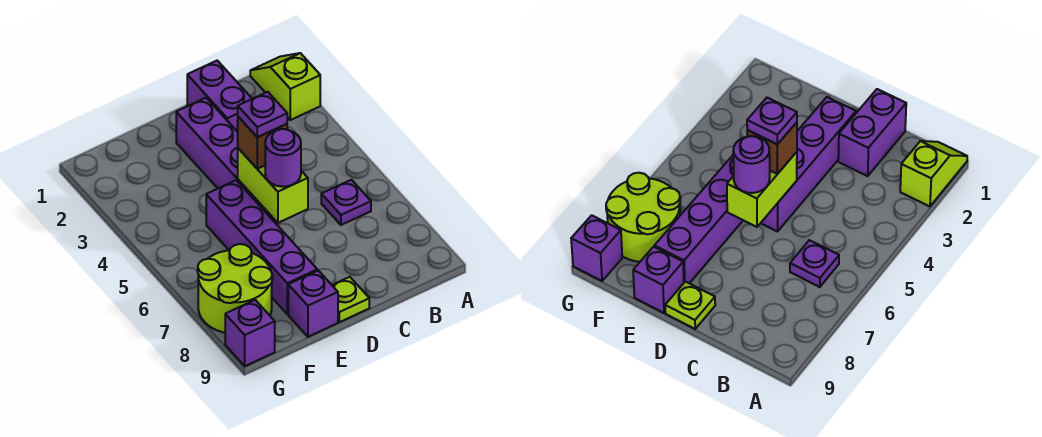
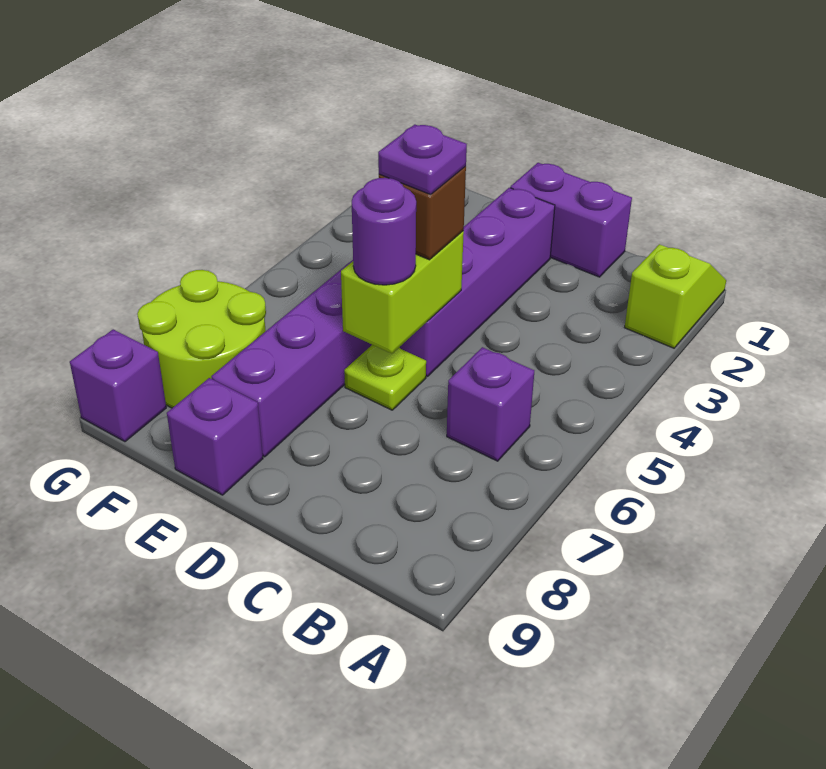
purple plate B6 level 1 -> purple brick B6 level 1
purple brick C1:C2 level 1 -> purple brick C1:D1 level 1
lime plate D9 level 1 -> lime plate D6 level 1

